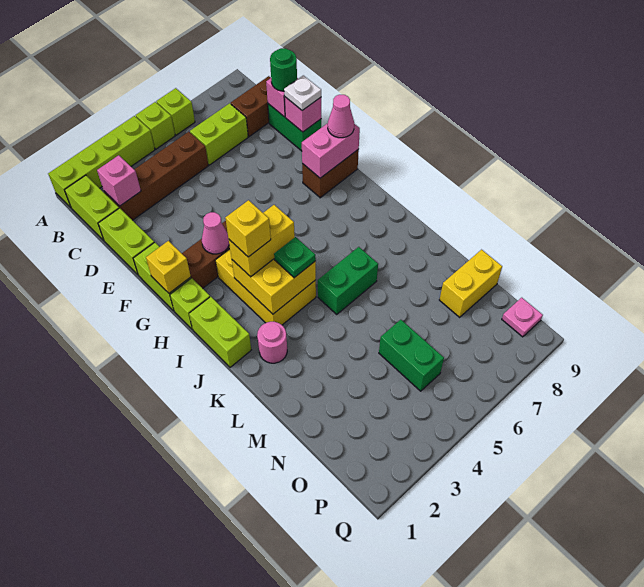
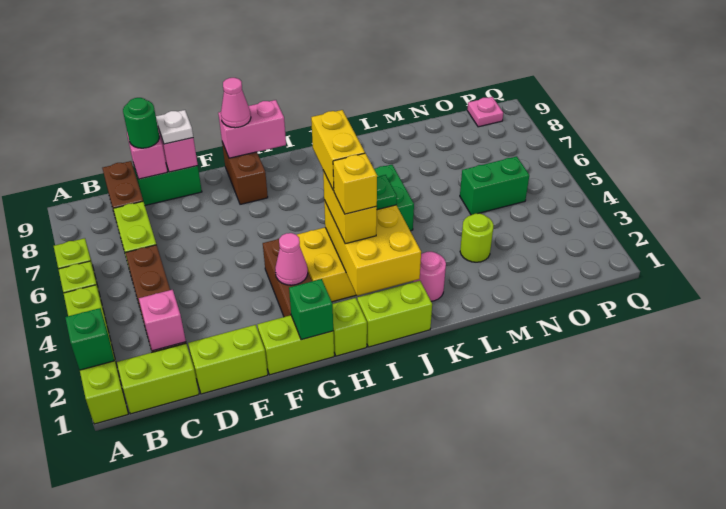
none -> green brick A2 level 2
yellow brick G1 level 2 -> green brick G1 level 2
pink brick G8:G9 level 2 -> pink brick G9:H9 level 2
yellow brick I3:J4 level 2 -> yellow brick I2:J4 level 2
none -> lime round brick M3 level 1
yellow brick N8:N9 level 1 -> yellow brick I4:I5 level 4

